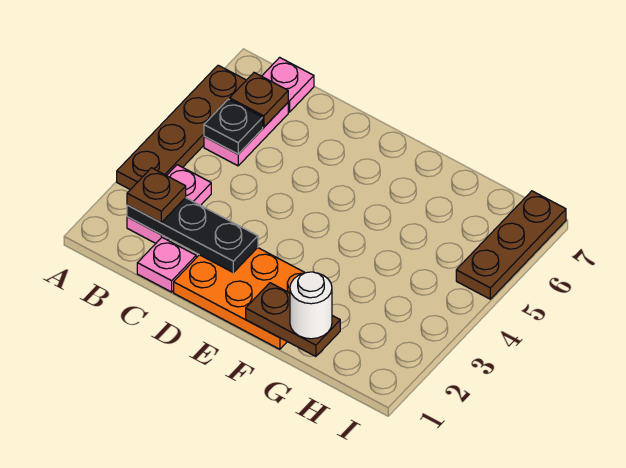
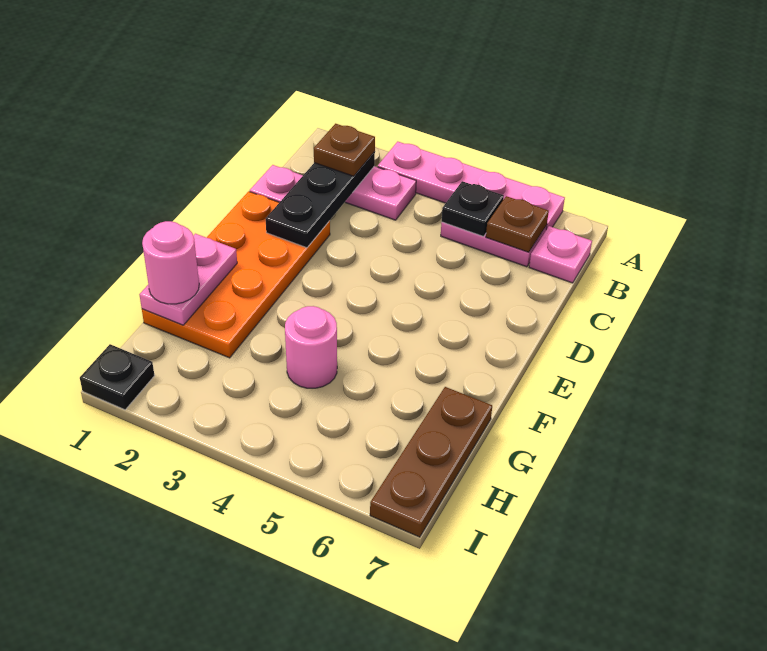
brown plate A3:A6 level 1 -> pink plate A3:A6 level 1
orange plate D1:F2 level 1 -> orange plate D1:G2 level 1
brown plate F1:G1 level 2 -> pink plate F1:G1 level 2
white round brick G1 level 3 -> pink round brick G1 level 3
none -> pink round brick G4 level 1
none -> black plate I1 level 1
brown plate I5:I7 level 1 -> brown plate G7:I7 level 1

